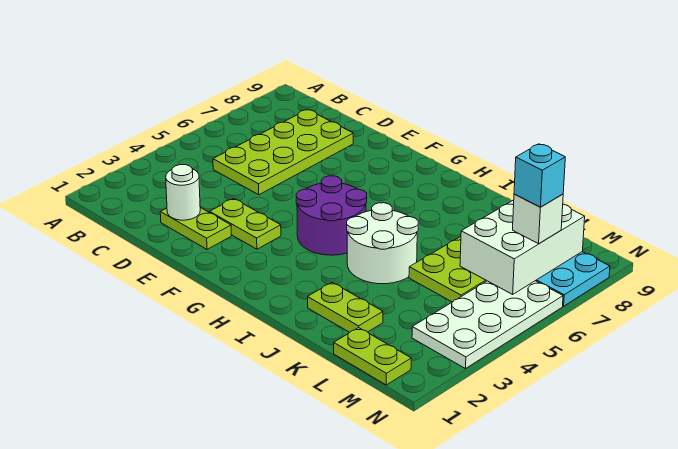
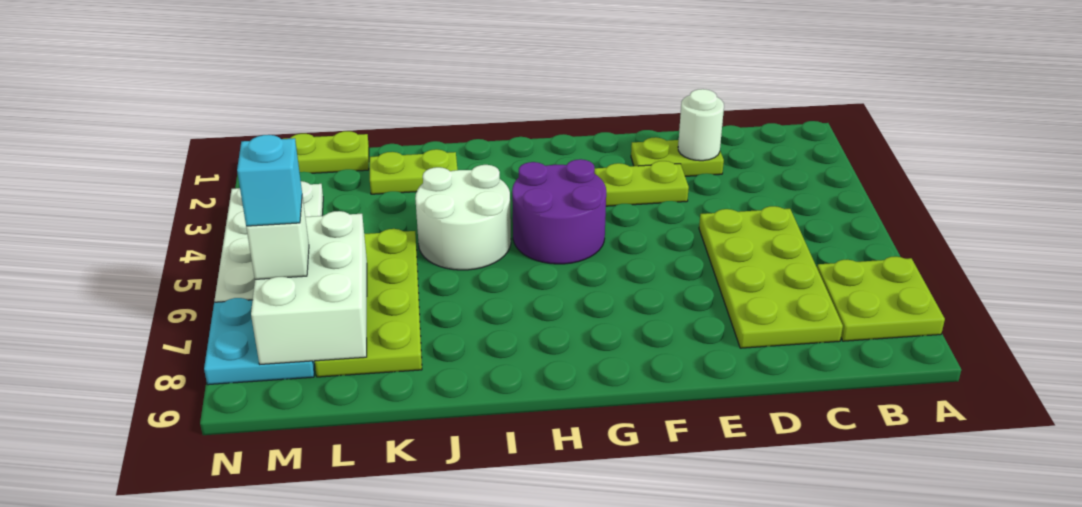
none -> lime plate A7:B8 level 1

